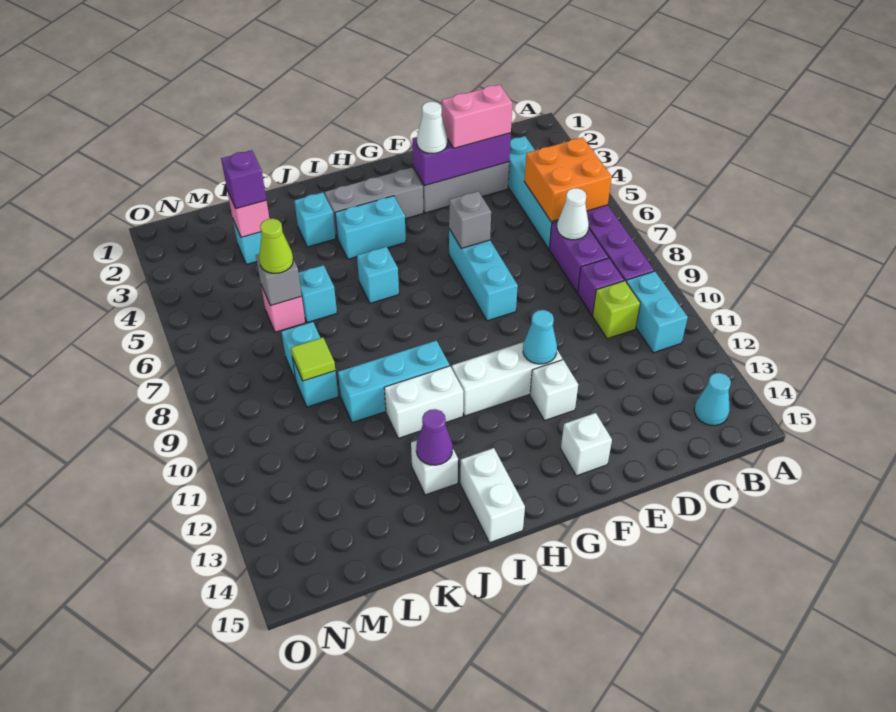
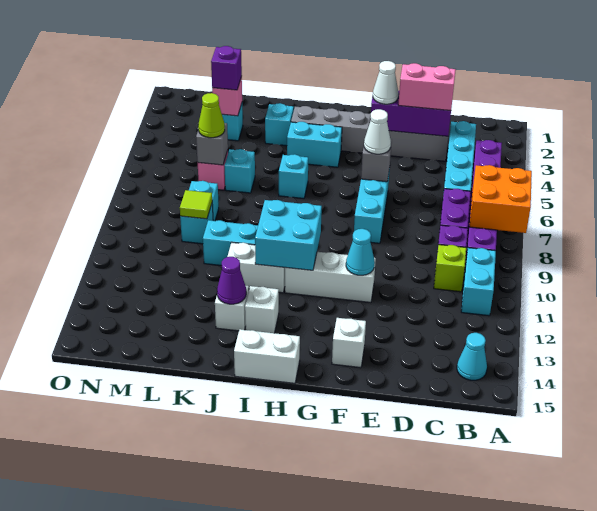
orange brick B5:C6 level 2 -> orange brick A7:B8 level 2
white cone C7 level 2 -> white cone F6 level 3
white brick F12 level 1 -> white brick I13 level 1
none -> cyan brick H10:I11 level 2
white brick I14:I15 level 1 -> white brick H15:I15 level 1

